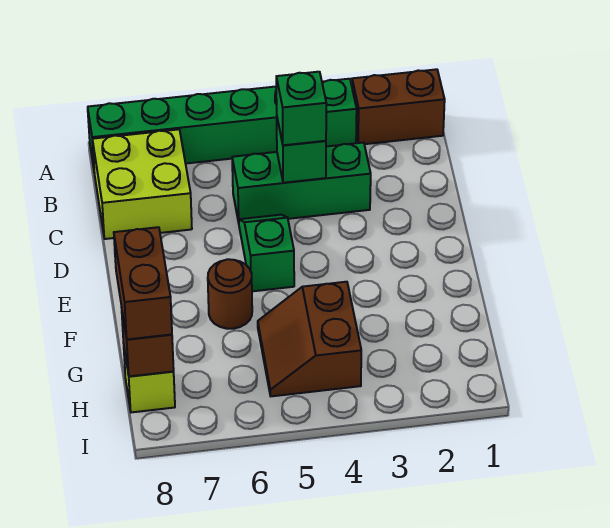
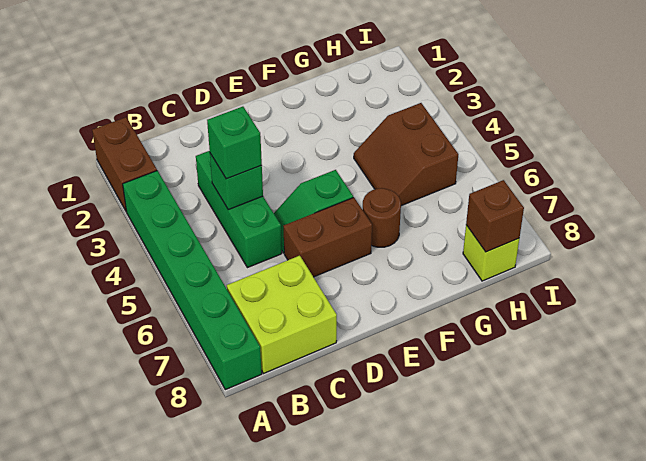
brown slope G4:H5 level 1 top 4 -> brown slope G4:H5 level 1 top H
brown brick G8:H8 level 3 -> brown brick D6:E6 level 1

